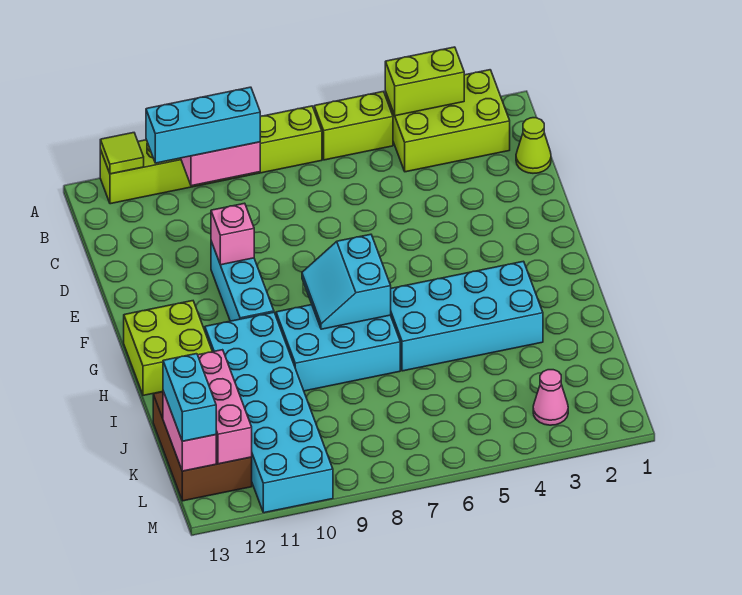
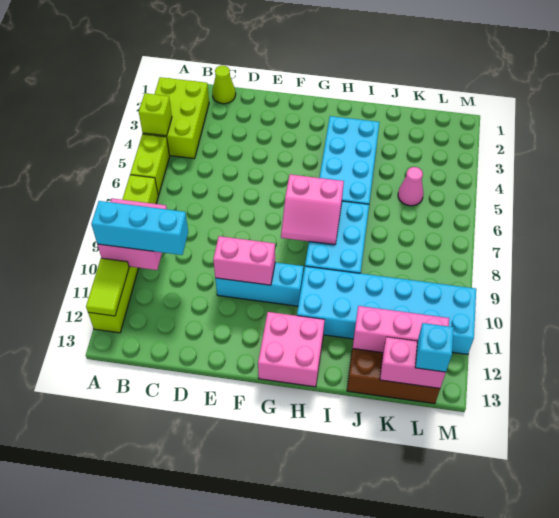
lime brick A3:A4 level 2 -> lime brick A4 level 2
lime tile A12 level 2 -> lime tile A11:A12 level 2
cyan brick B9:B11 level 3 -> cyan brick A10:C10 level 3
pink brick E10 level 2 -> pink brick E10:F10 level 2
cyan slope G7:H8 level 2 top 7 -> pink slope G7:H8 level 2 top 7
lime brick G12:H13 level 1 -> pink brick G12:H13 level 1
cyan brick K13:L13 level 3 -> cyan brick L13 level 3
pink cone L3 level 1 -> pink cone K5 level 1

